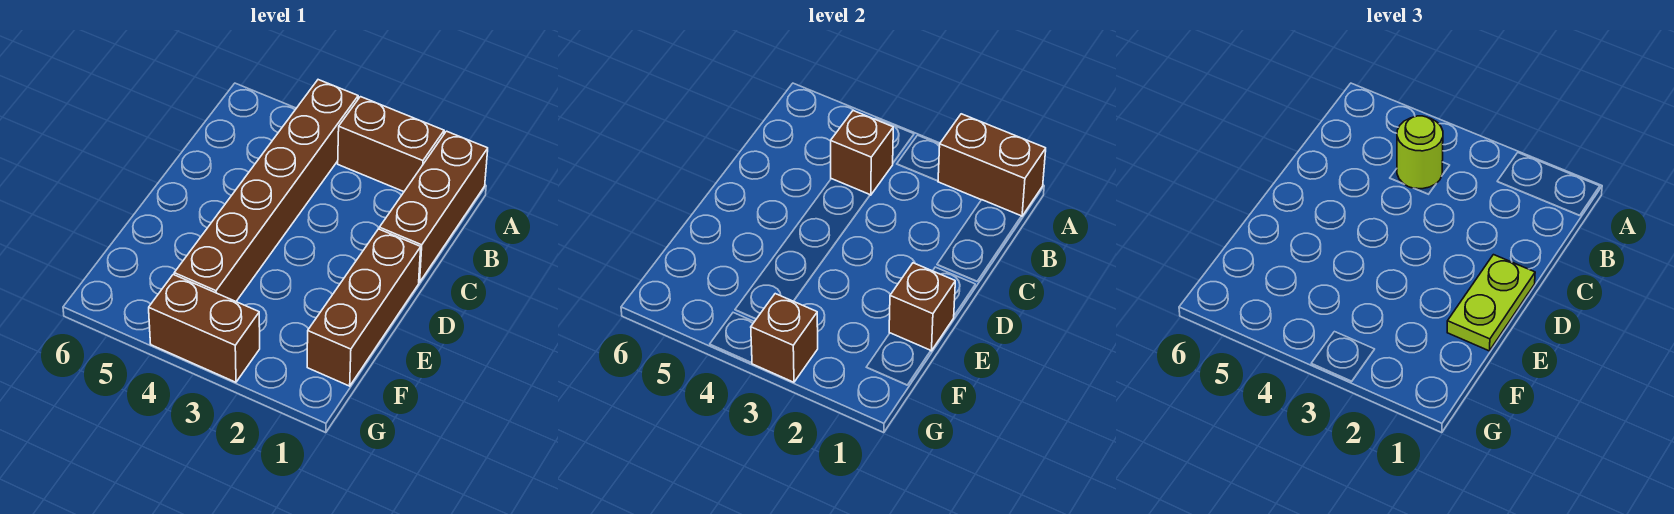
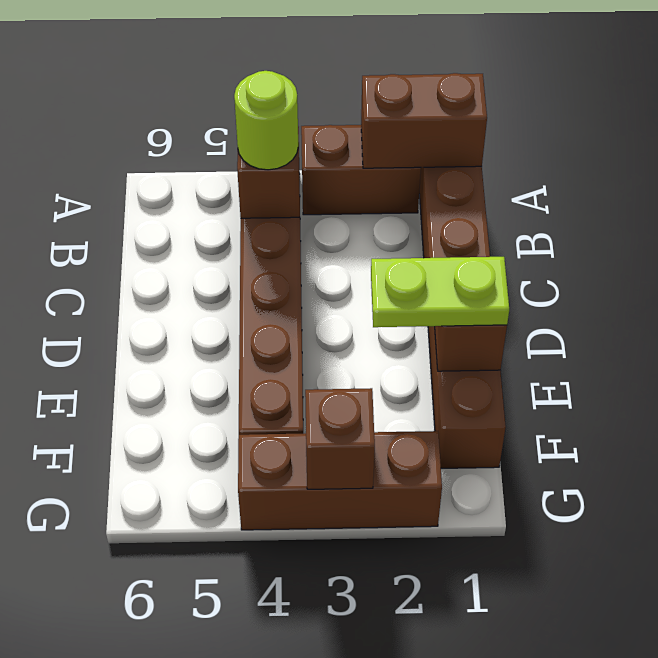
lime plate D1:E1 level 3 -> lime plate E1:E2 level 3
brown brick G3:G4 level 1 -> brown brick G2:G4 level 1

